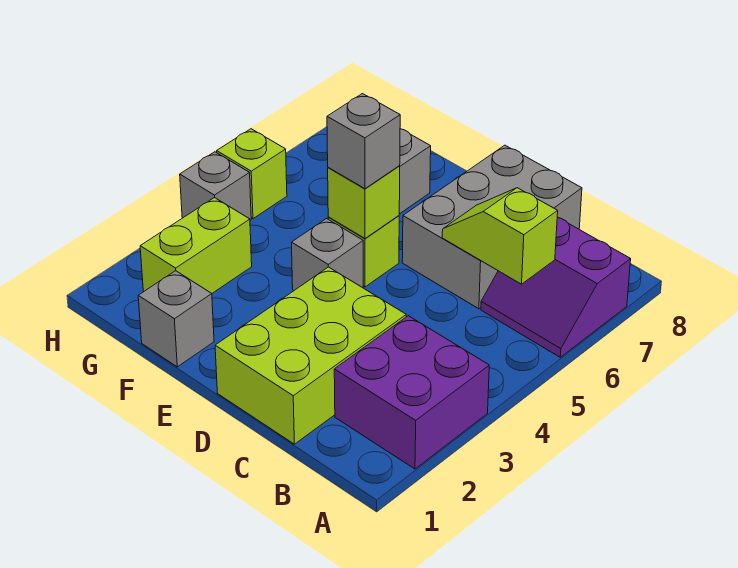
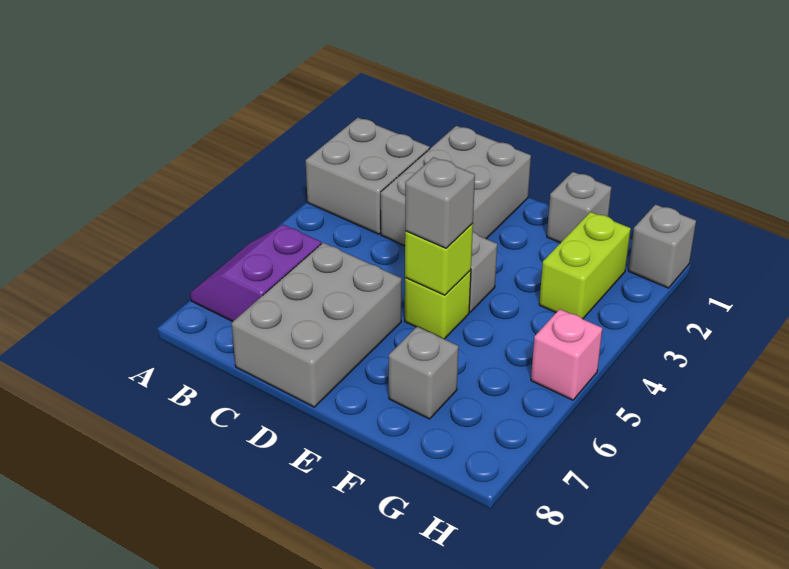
purple brick A2:B3 level 1 -> grey brick A2:B3 level 1
purple slope A6:B7 level 1 top 7 -> purple slope A6:B7 level 1 top B
lime slope B6:C6 level 2 top B -> none
lime brick C1:D3 level 1 -> grey brick C1:D3 level 1
grey brick H4 level 1 -> grey brick H1 level 1
lime brick H5 level 1 -> pink brick H5 level 1

